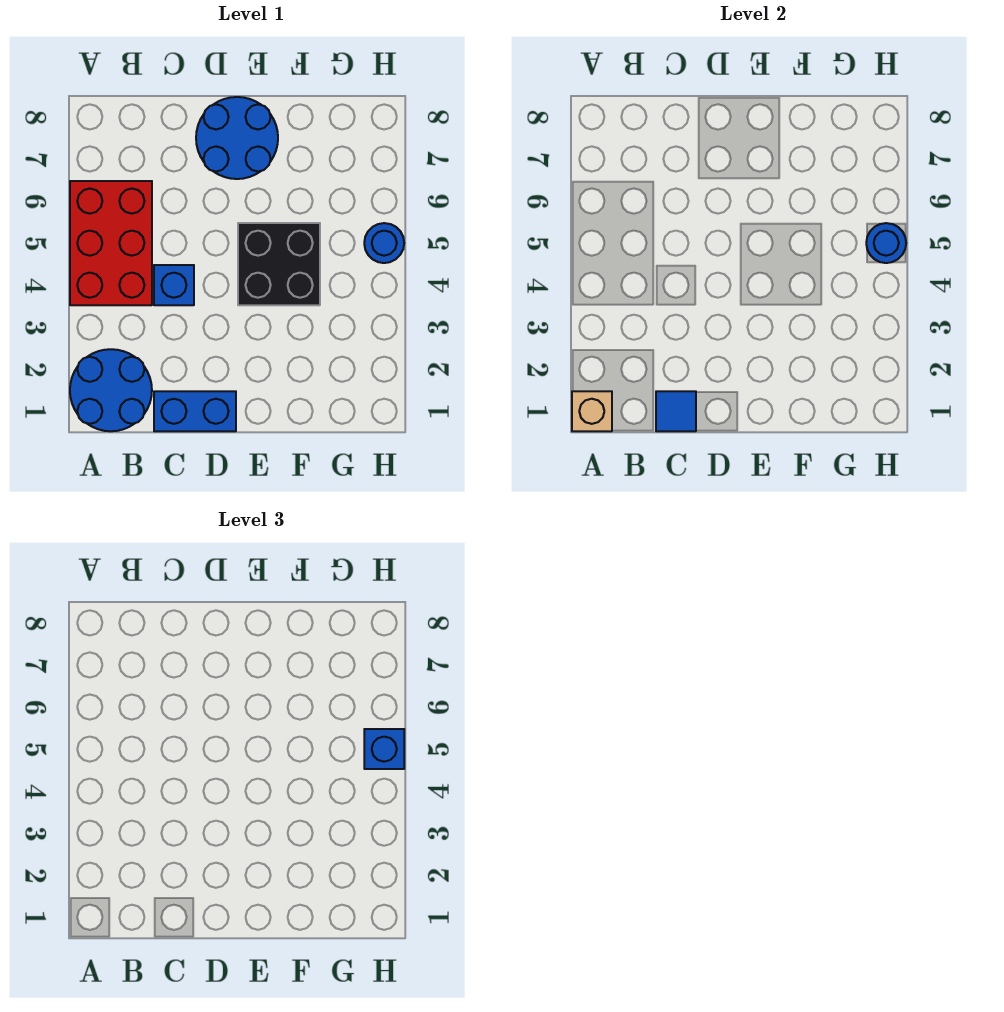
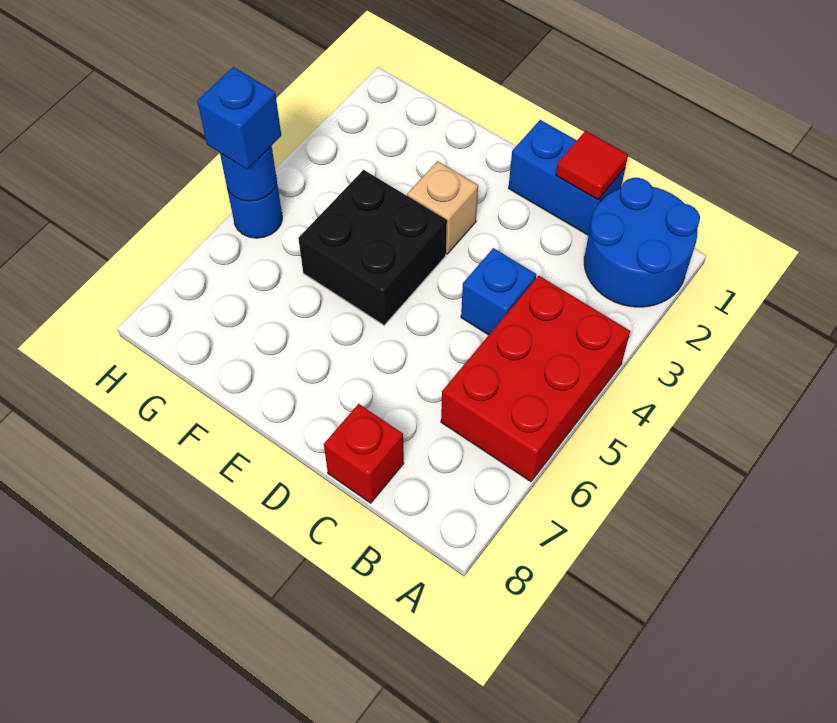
tan brick A1 level 2 -> tan brick E3 level 1
blue tile C1 level 2 -> red tile C1 level 2
none -> red brick C8 level 1
blue round brick D7:E8 level 1 -> none

